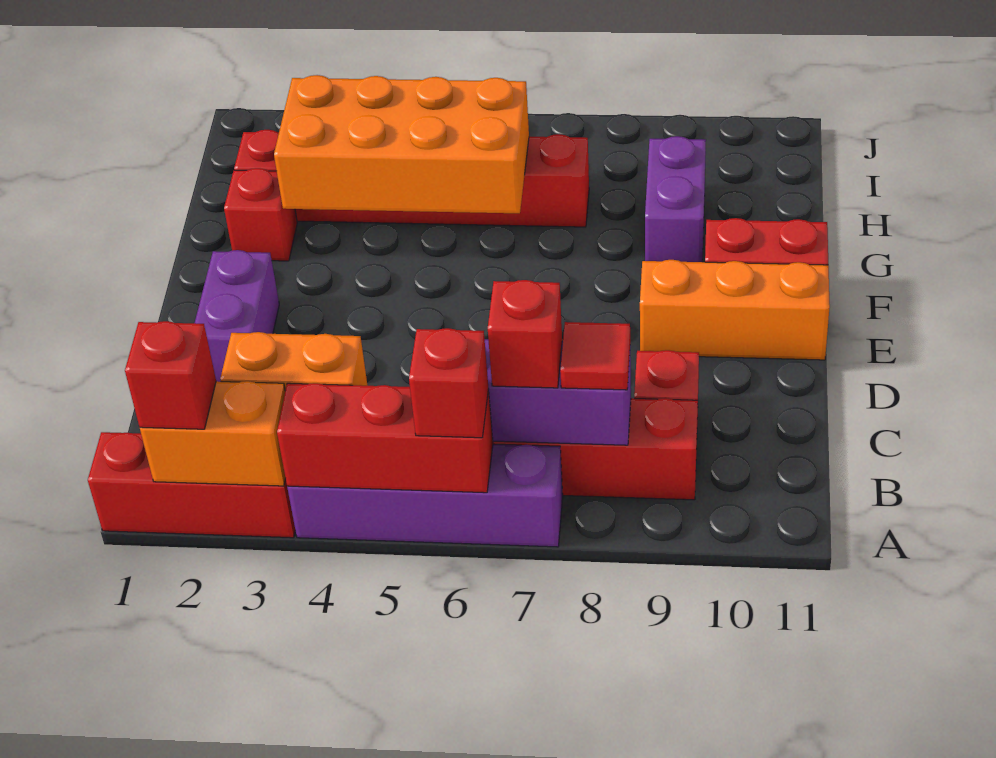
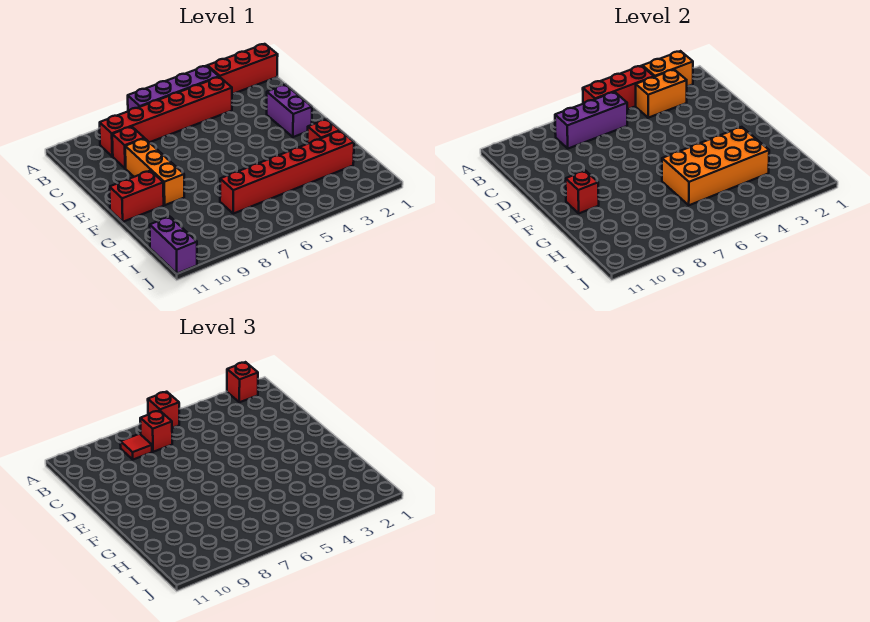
orange brick E9:E11 level 1 -> orange brick D9:F9 level 1
none -> red brick F10 level 2
purple brick G9:H9 level 1 -> purple brick I11:J11 level 1

